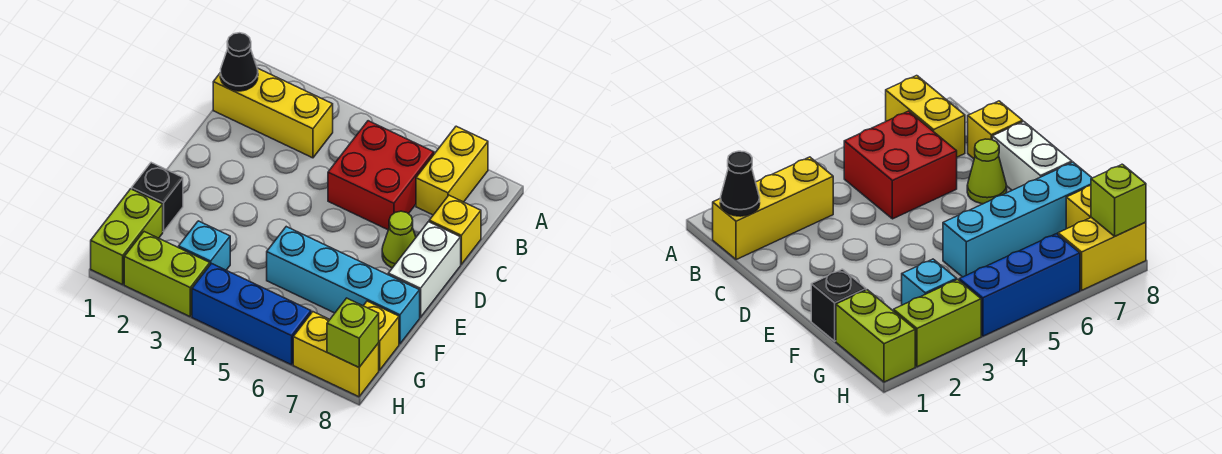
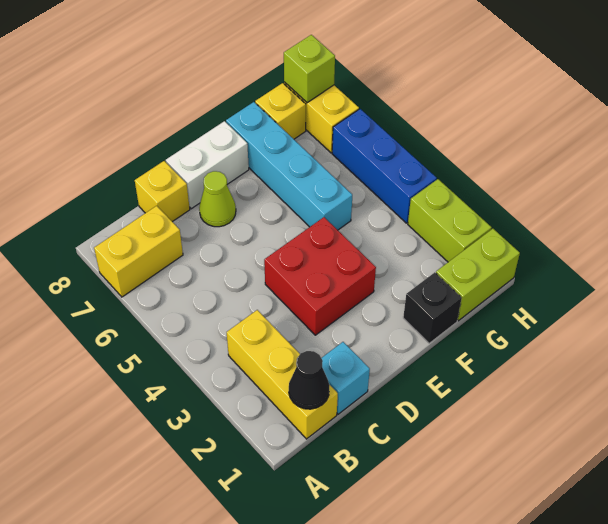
red brick B5:C6 level 1 -> red brick D3:E4 level 1
cyan brick G3 level 1 -> cyan brick C1 level 1

